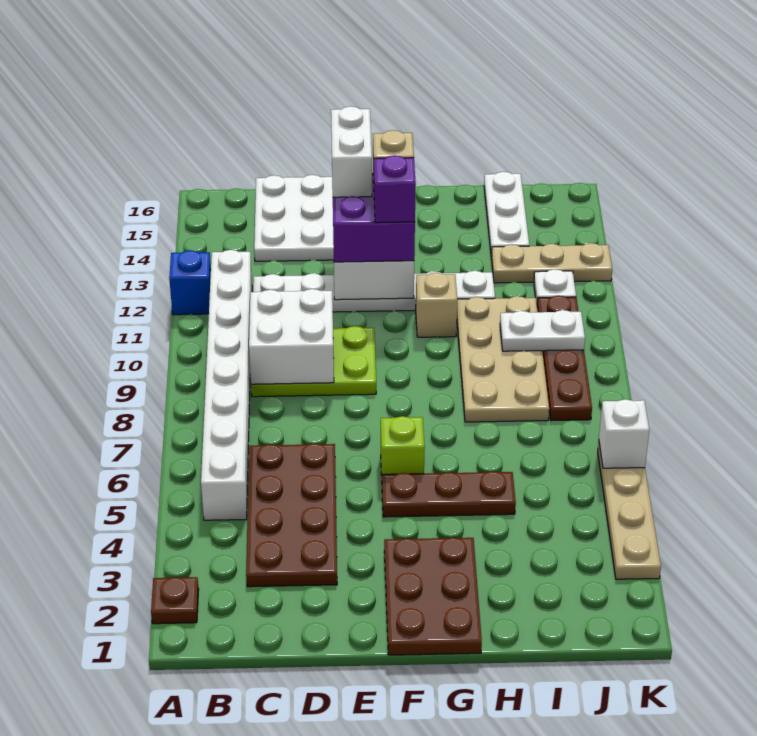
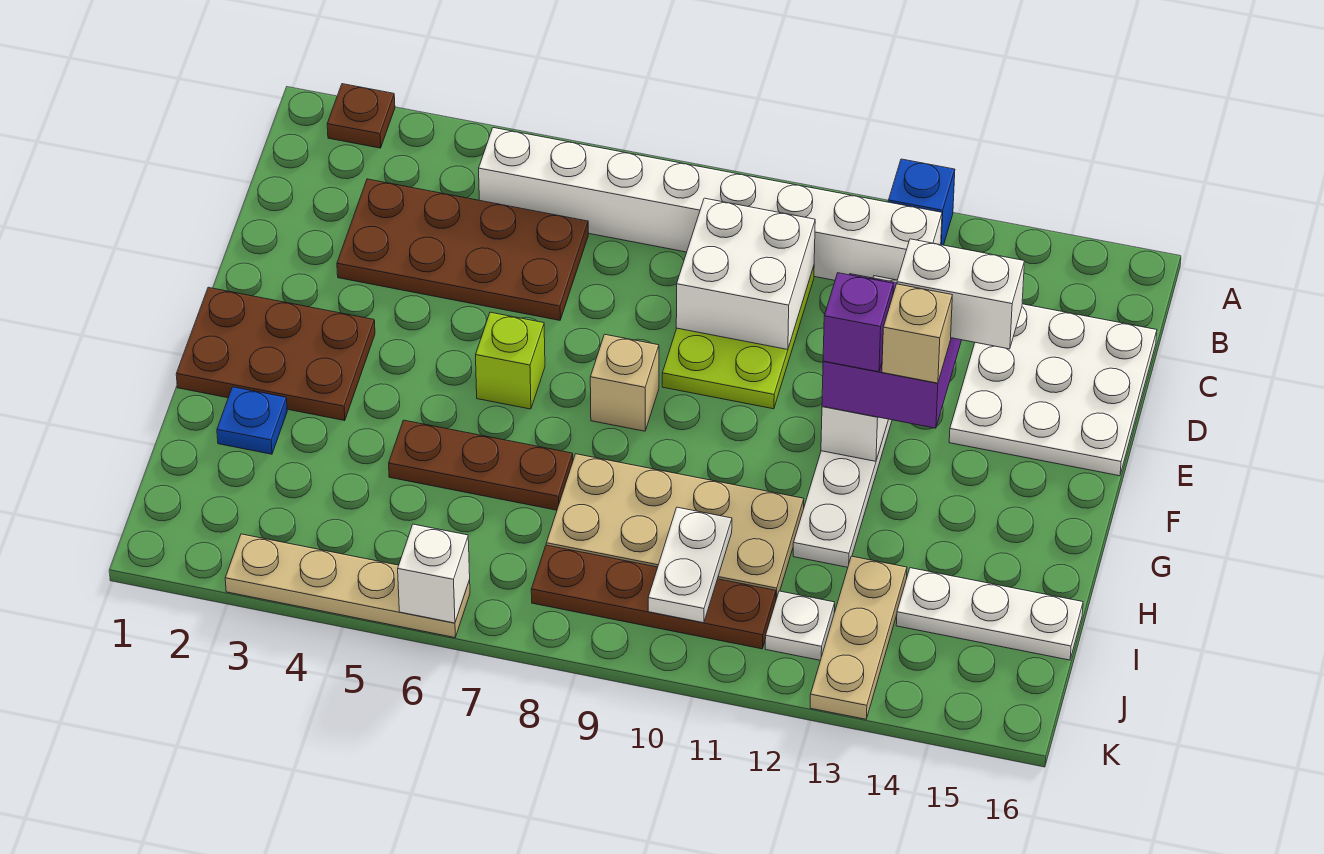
brown plate F5:H5 level 1 -> brown plate H5:H7 level 1
tan brick G11 level 1 -> tan brick F8 level 1
none -> blue plate H2 level 1

